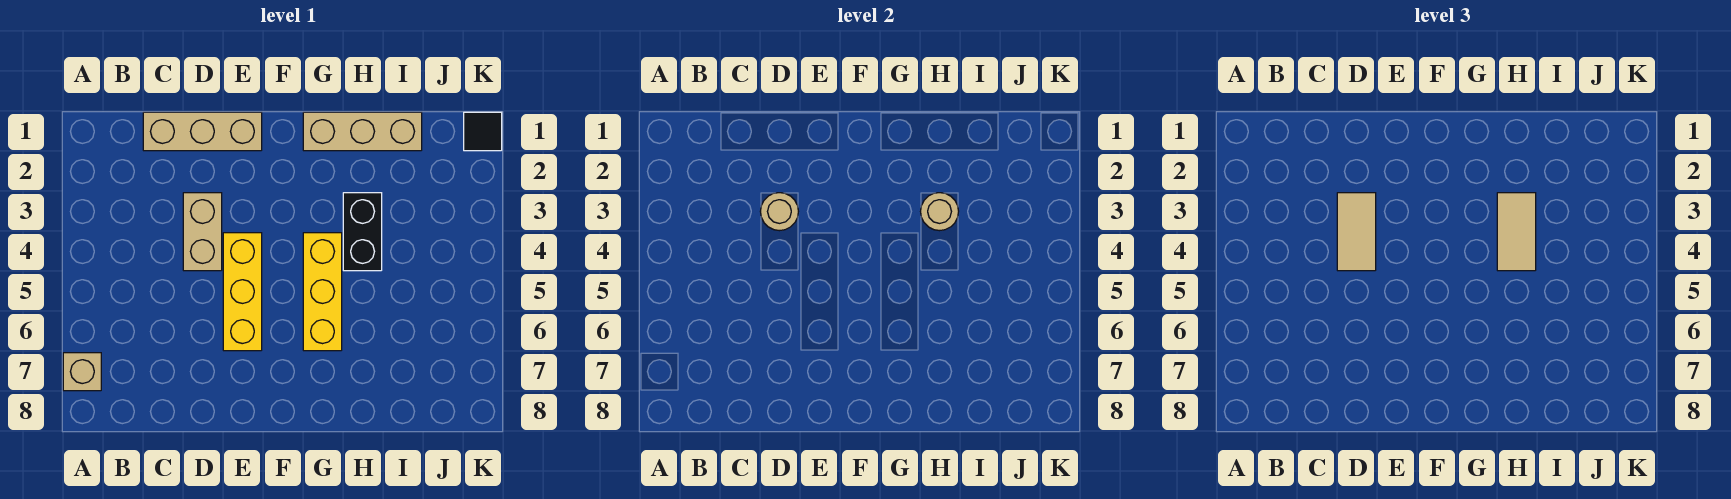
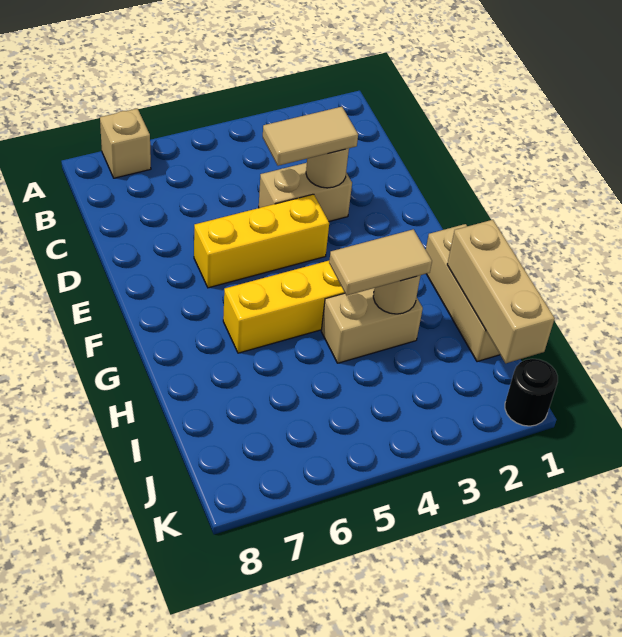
tan brick C1:E1 level 1 -> tan brick H1:J1 level 2
black brick H3:H4 level 1 -> tan brick H3:H4 level 1
black tile K1 level 1 -> black round brick K1 level 1

